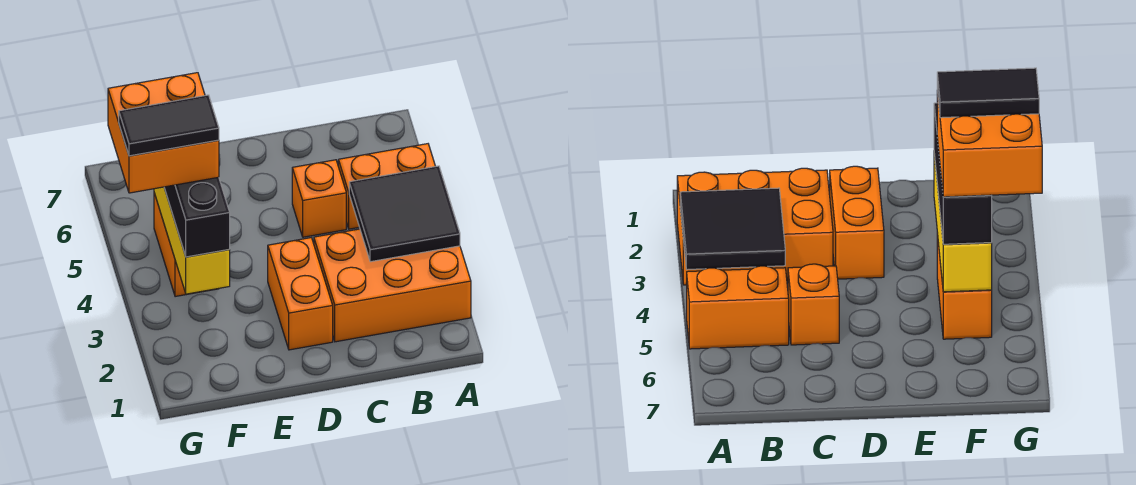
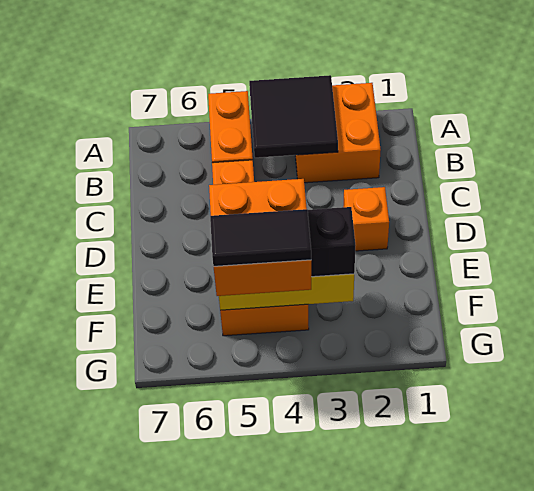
orange brick A2:C3 level 1 -> orange brick A2:B3 level 1
orange brick D2:D3 level 1 -> orange brick D2 level 1
black tile F4:G4 level 5 -> black tile G4:G5 level 5

